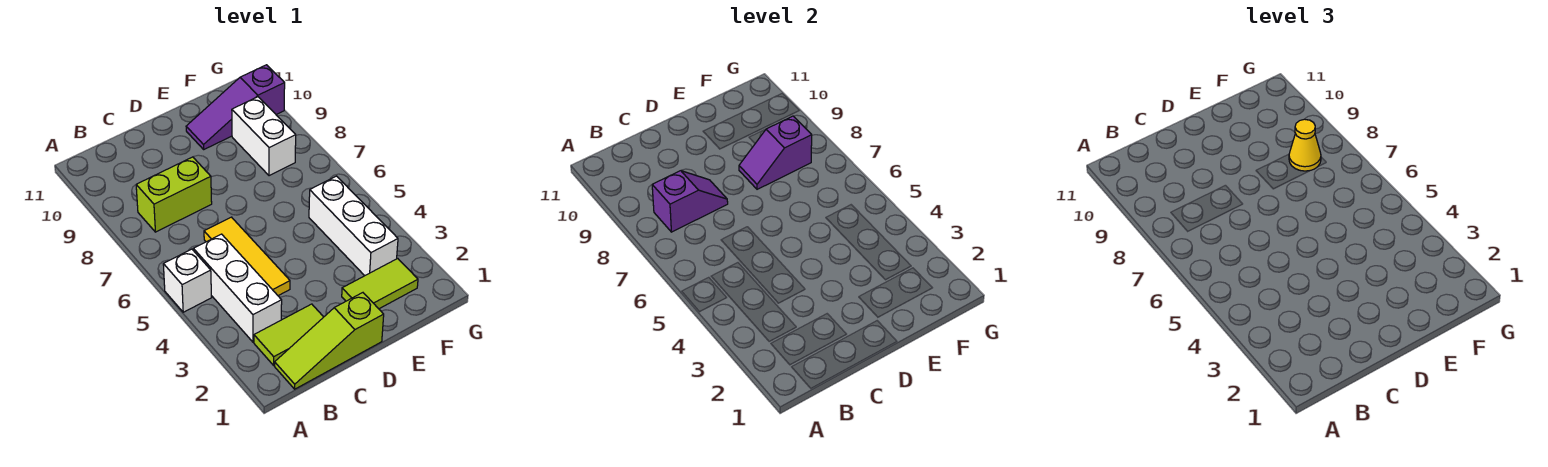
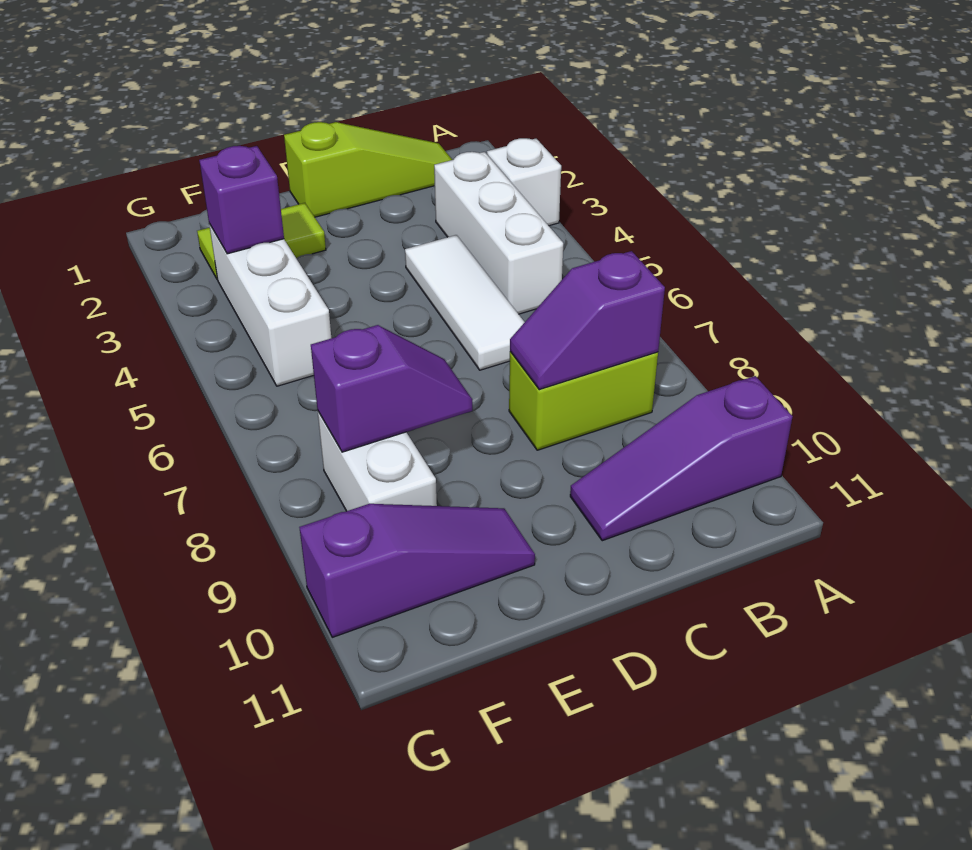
white brick A5 level 1 -> white brick A3 level 1
none -> purple slope A10:C10 level 1 top A
lime tile B2:C2 level 1 -> none
yellow tile C4:C6 level 1 -> white tile C4:C6 level 1
none -> purple brick F3 level 2
yellow cone F8 level 3 -> none

